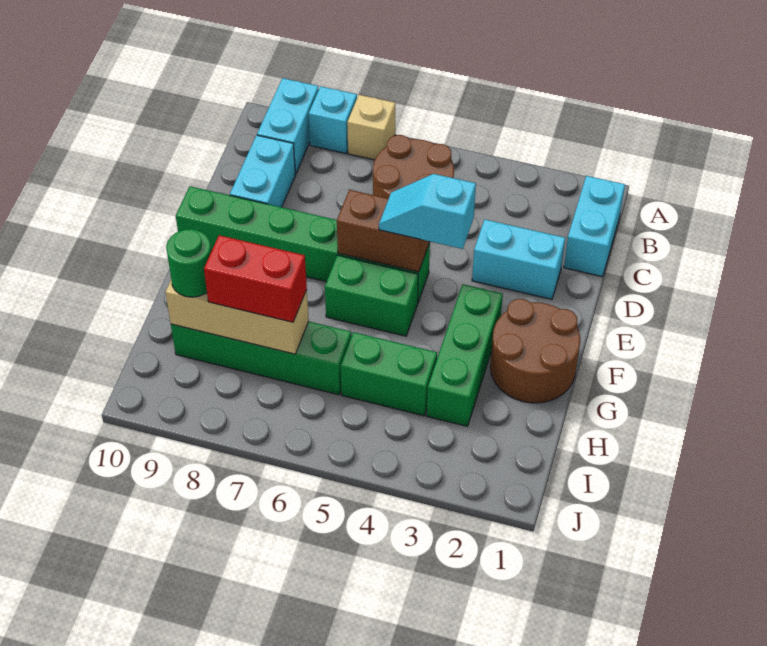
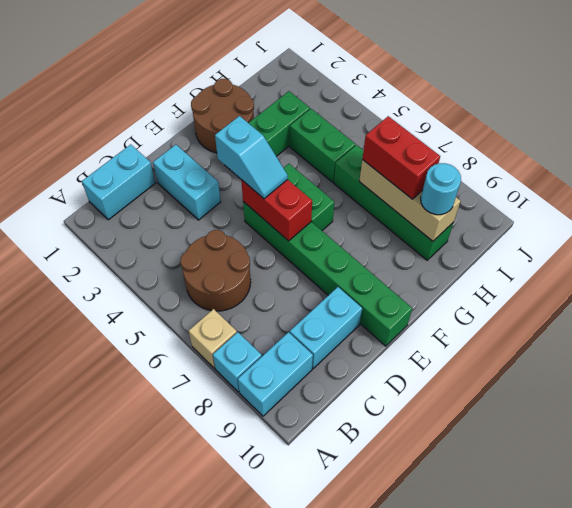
brown brick E5:E6 level 2 -> red brick E5:E6 level 2
green round brick H9 level 3 -> cyan round brick H9 level 3

